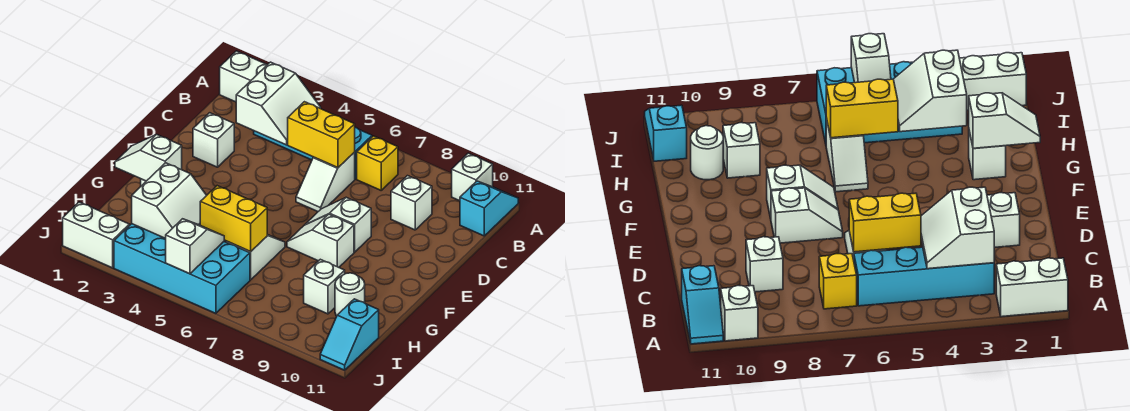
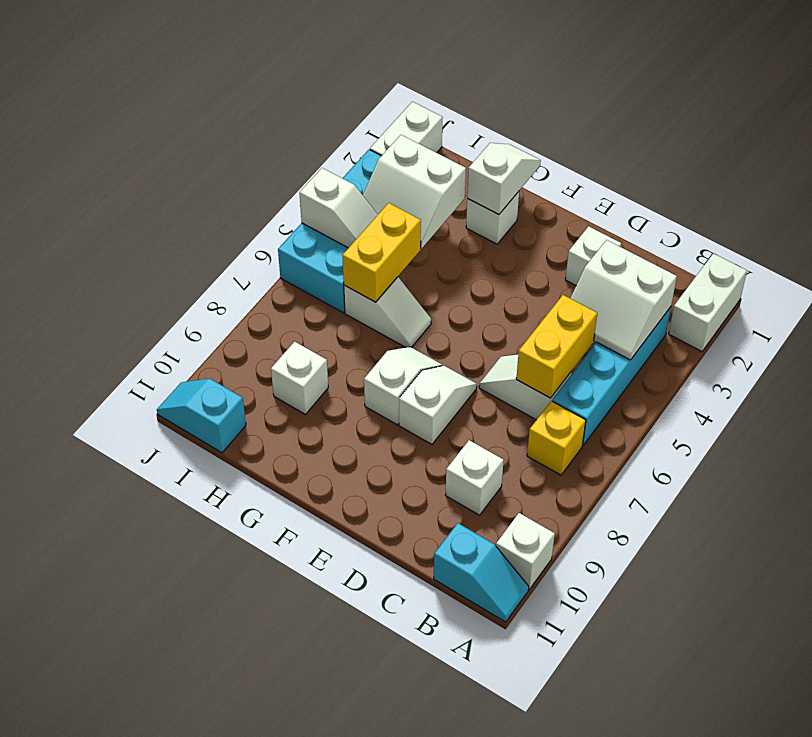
white round brick H10 level 1 -> none

